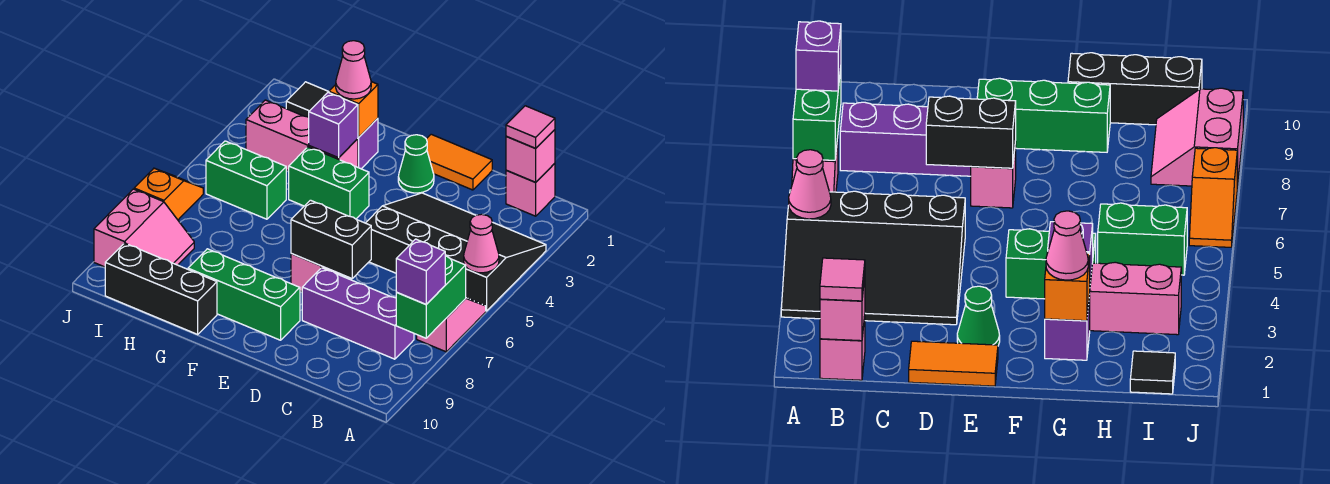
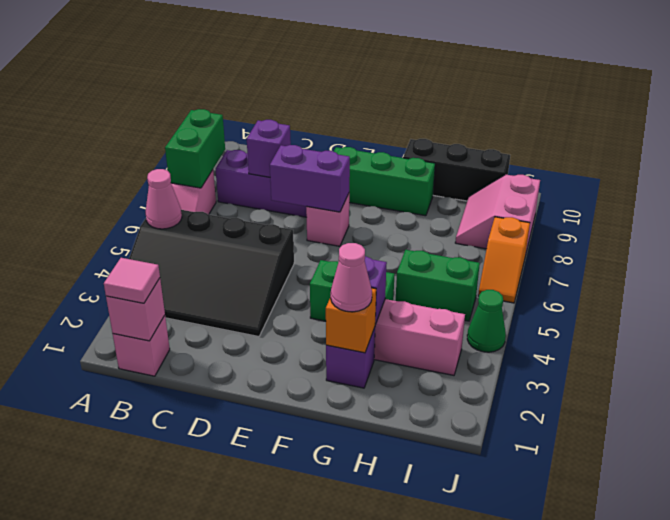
purple brick A8 level 3 -> purple brick C8 level 2
orange tile D1:E1 level 1 -> none
black brick D7:E7 level 2 -> purple brick D7:E7 level 2
green cone E2 level 1 -> green cone J4 level 1
black tile I1 level 1 -> none

